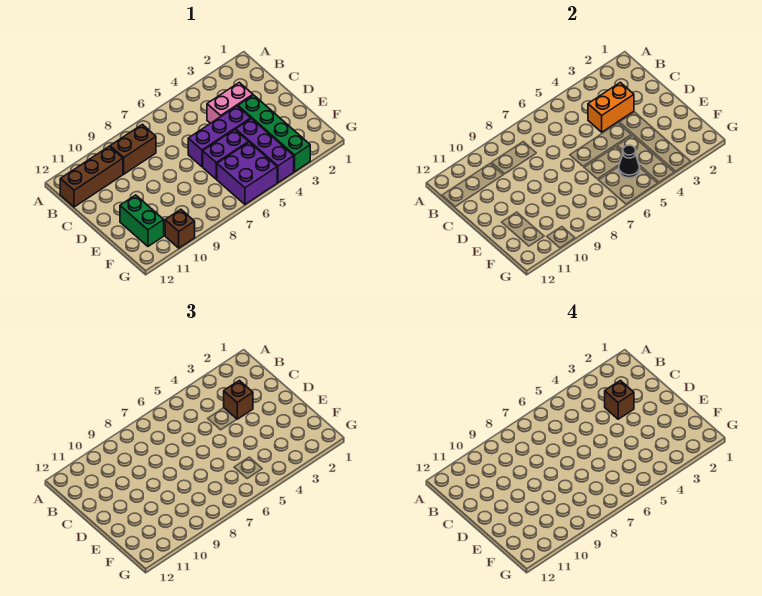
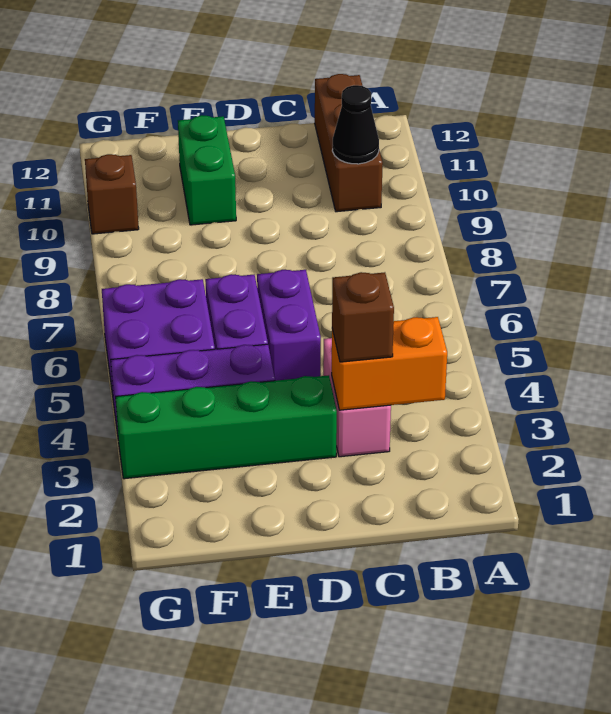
brown brick B8:B9 level 1 -> none
orange brick C3:C4 level 2 -> orange brick B3:C3 level 2
brown brick C3 level 4 -> none
purple brick D4:D6 level 1 -> purple brick D5:D6 level 1
green brick E11:F11 level 1 -> green brick E10:E11 level 1
black cone F5 level 2 -> black cone B10 level 2

